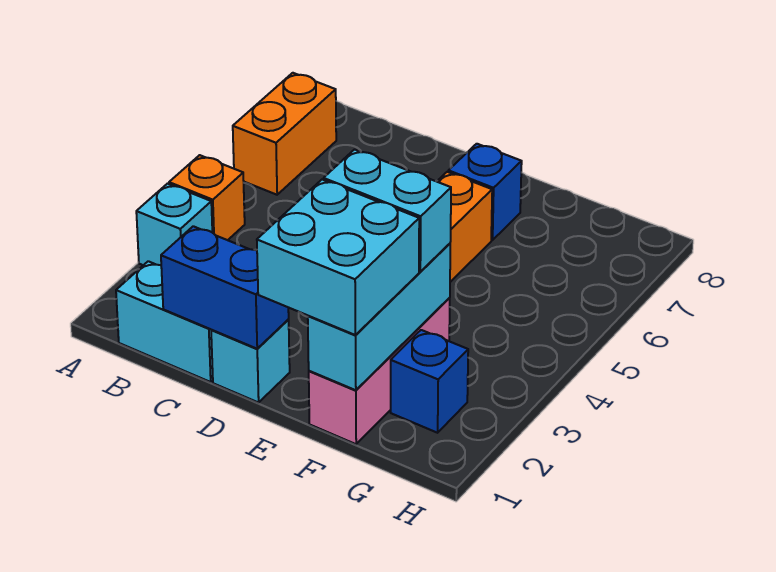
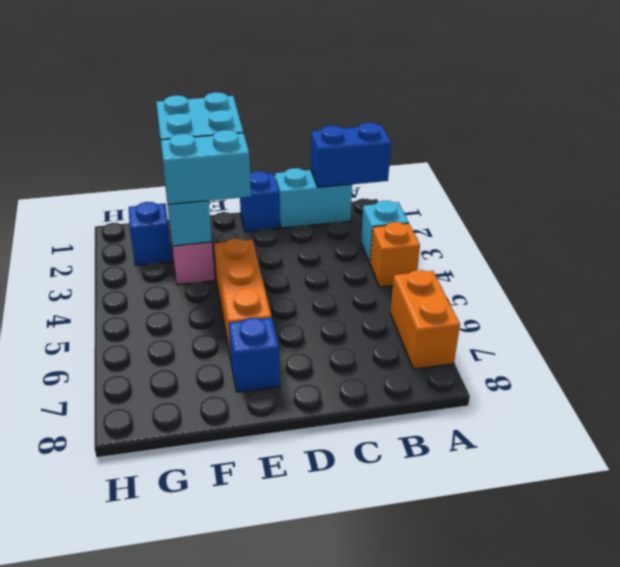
blue brick C1:D1 level 2 -> blue brick A1:B1 level 2
cyan brick D1 level 1 -> blue brick D1 level 1

